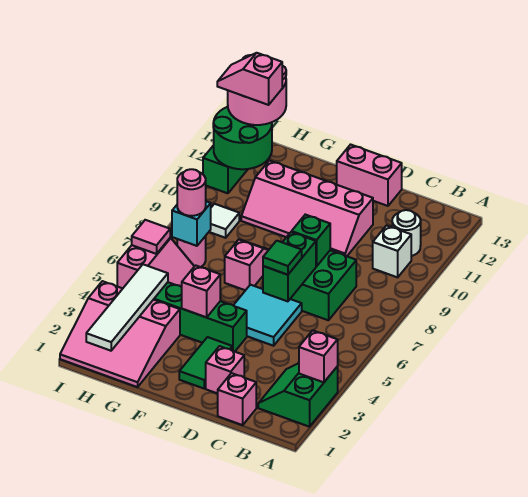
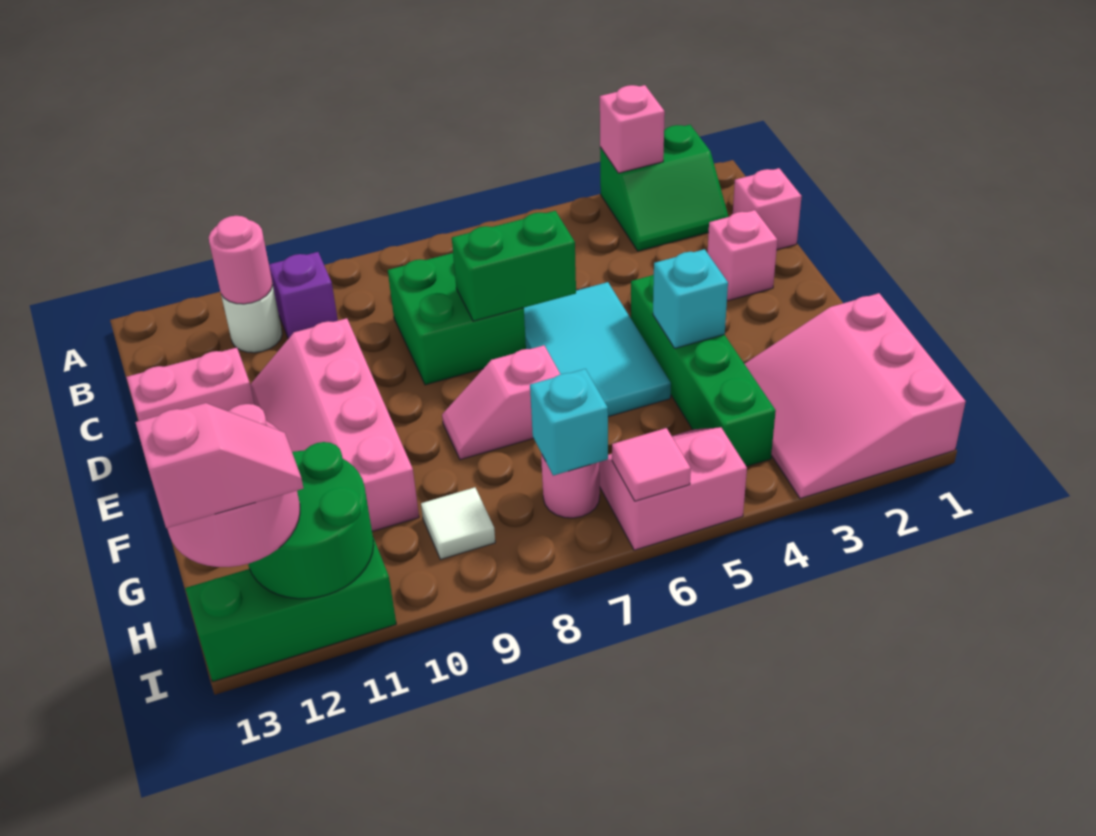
white brick B10 level 1 -> purple brick B10 level 1
cyan tile D5:E6 level 1 -> cyan tile D5:F6 level 1
green tile D6 level 3 -> none
green brick D8 level 2 -> none
pink slope D10:G11 level 1 top 11 -> pink slope D10:G11 level 1 top 10
pink brick D13:E13 level 1 -> pink brick D12:D13 level 1
green tile E2:E3 level 1 -> none
pink brick F4 level 2 -> cyan brick F4 level 2
pink slope G1:I3 level 1 top 3 -> pink slope G1:I3 level 1 top 1
white tile H1:H4 level 2 -> none
pink round brick H7 level 3 -> pink round brick B11 level 2
pink slope H12:I12 level 4 top H -> pink slope I12:I13 level 4 top 13

